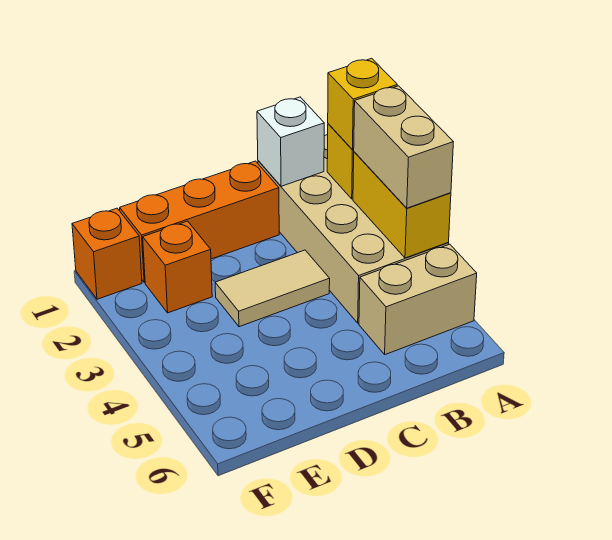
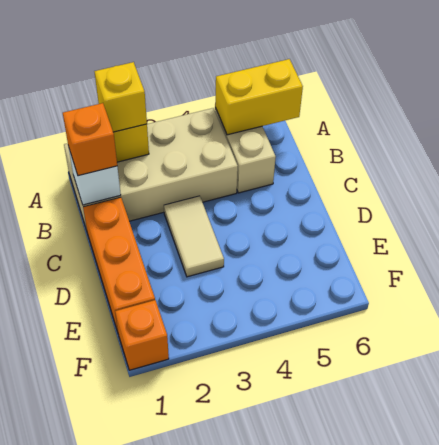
yellow brick A3:A4 level 2 -> yellow brick A5:A6 level 2
tan brick A3:A4 level 3 -> none
orange brick E2 level 1 -> orange brick B1 level 3

